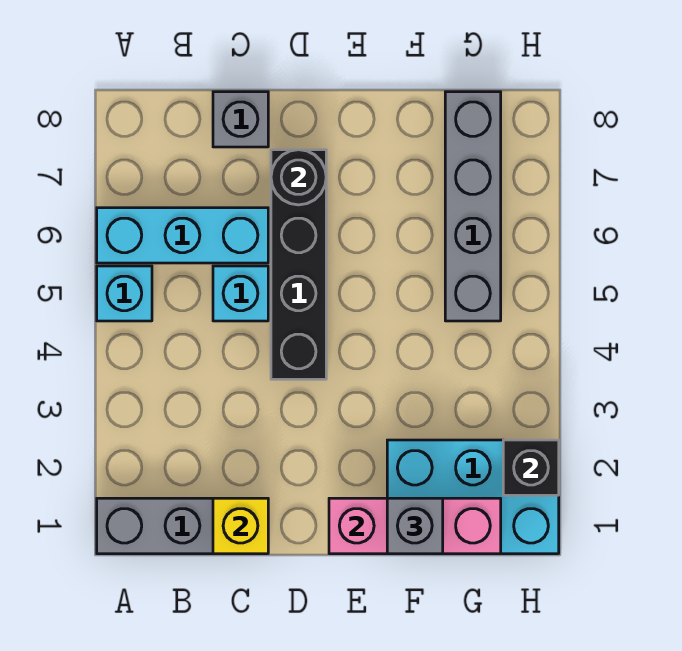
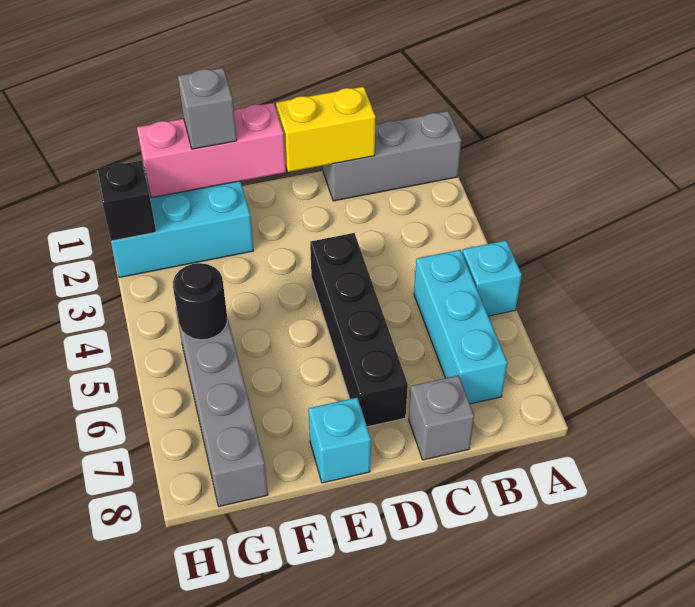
cyan brick A6:C6 level 1 -> cyan brick B5:B7 level 1
yellow brick C1 level 2 -> yellow brick C1:D1 level 2
cyan brick C5 level 1 -> cyan brick E8 level 1
black round brick D7 level 2 -> black round brick G5 level 2

